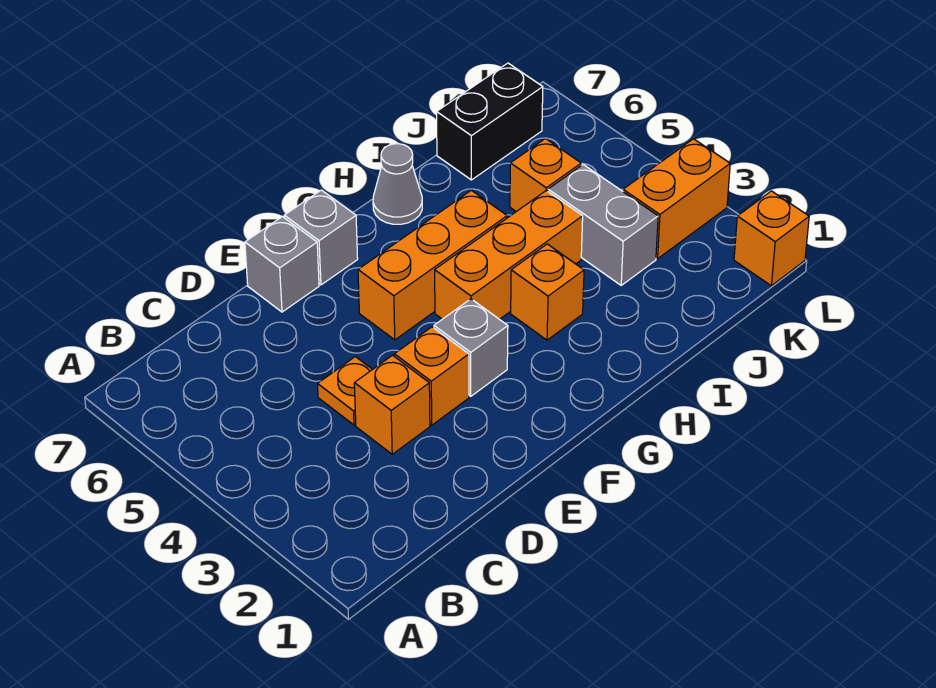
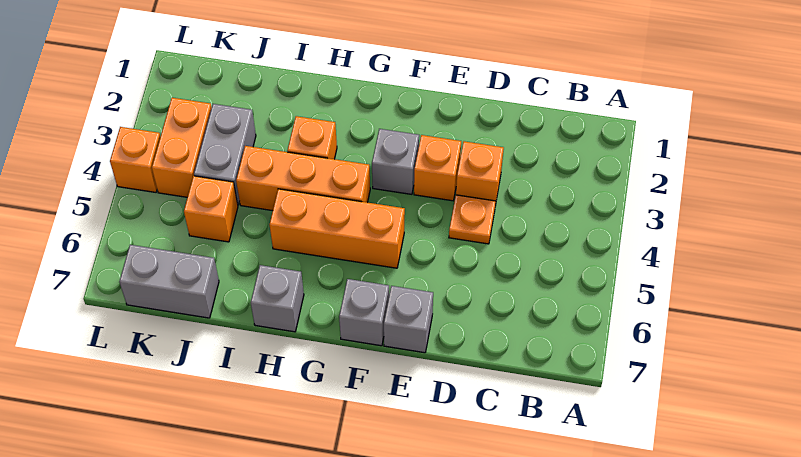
grey cone H7 level 1 -> grey brick H7 level 1
black brick J7:K7 level 1 -> grey brick J7:K7 level 1
orange brick K3:L3 level 1 -> orange brick K3:K4 level 1
orange brick L1 level 1 -> orange brick L4 level 1

